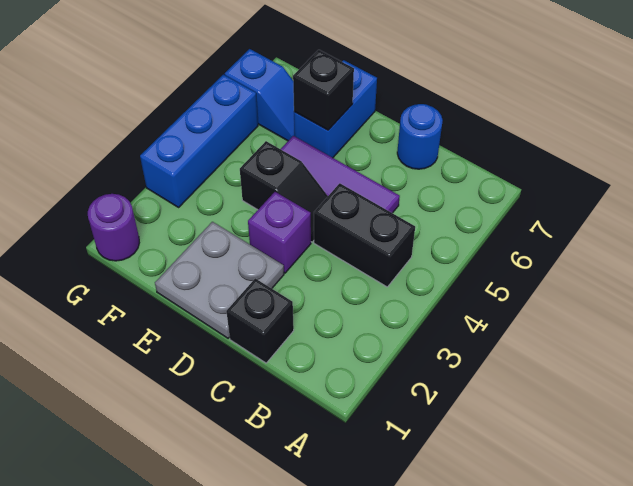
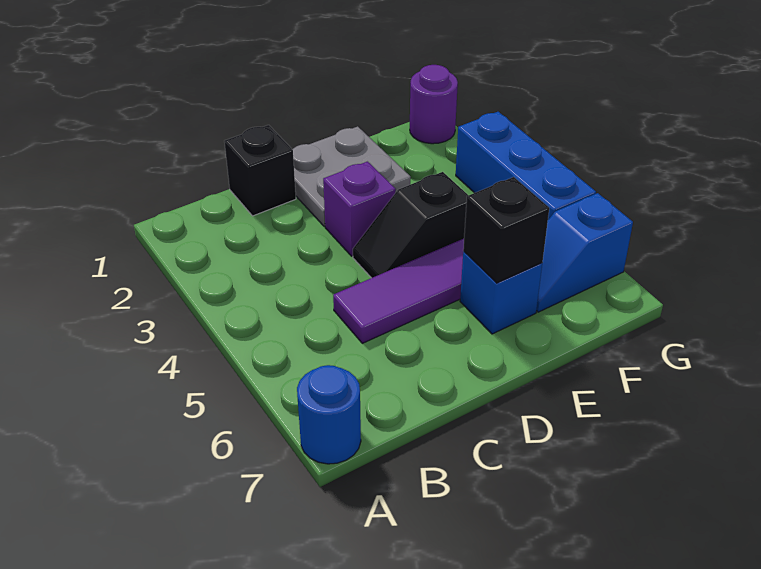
black brick B4:C4 level 1 -> none
blue round brick C7 level 1 -> blue round brick A7 level 1
blue brick E6:E7 level 1 -> blue brick E6 level 1

